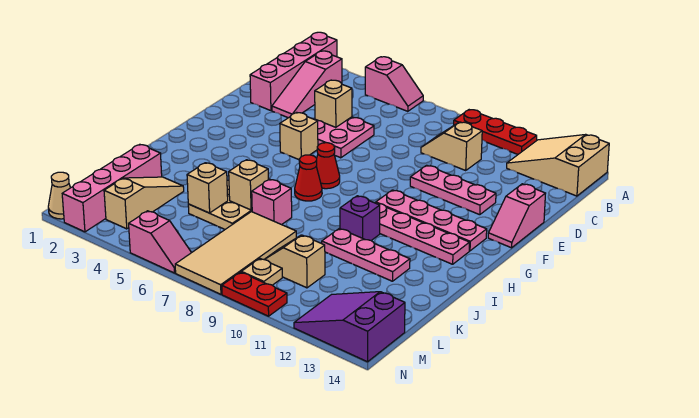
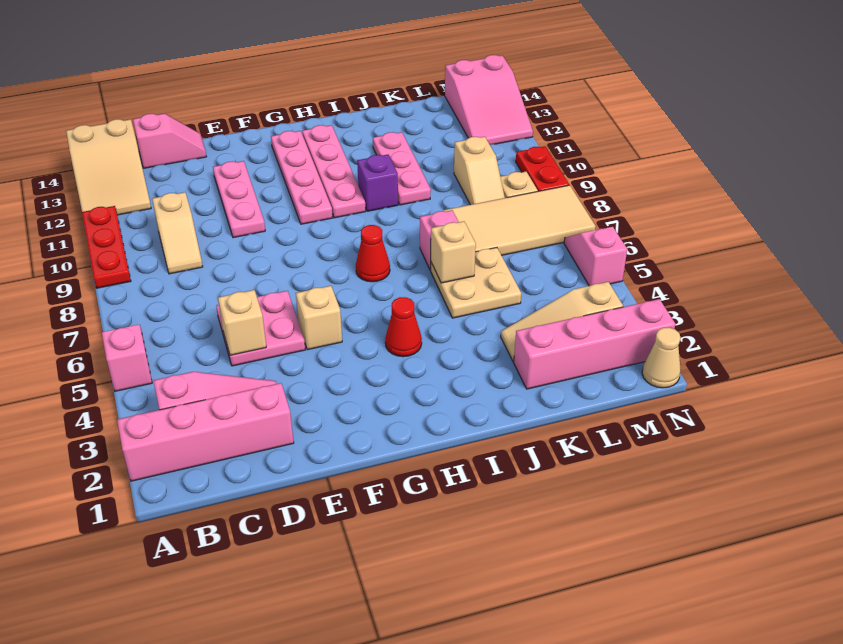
pink slope E14:F14 level 1 top E -> pink slope C14:D14 level 1 top C
red cone G7 level 1 -> red cone H4 level 1
tan brick K5 level 2 -> none
purple slope M12:N14 level 1 top 14 -> pink slope M12:N14 level 1 top 14

